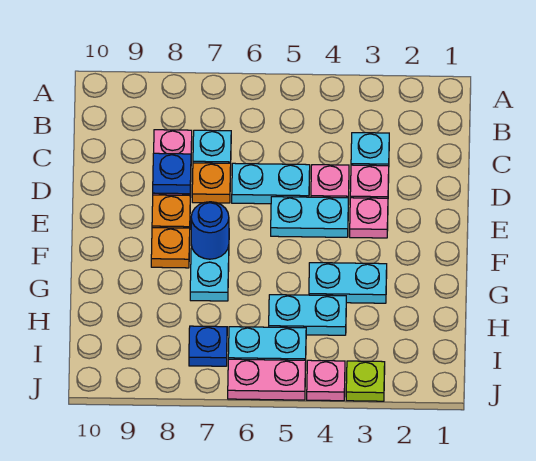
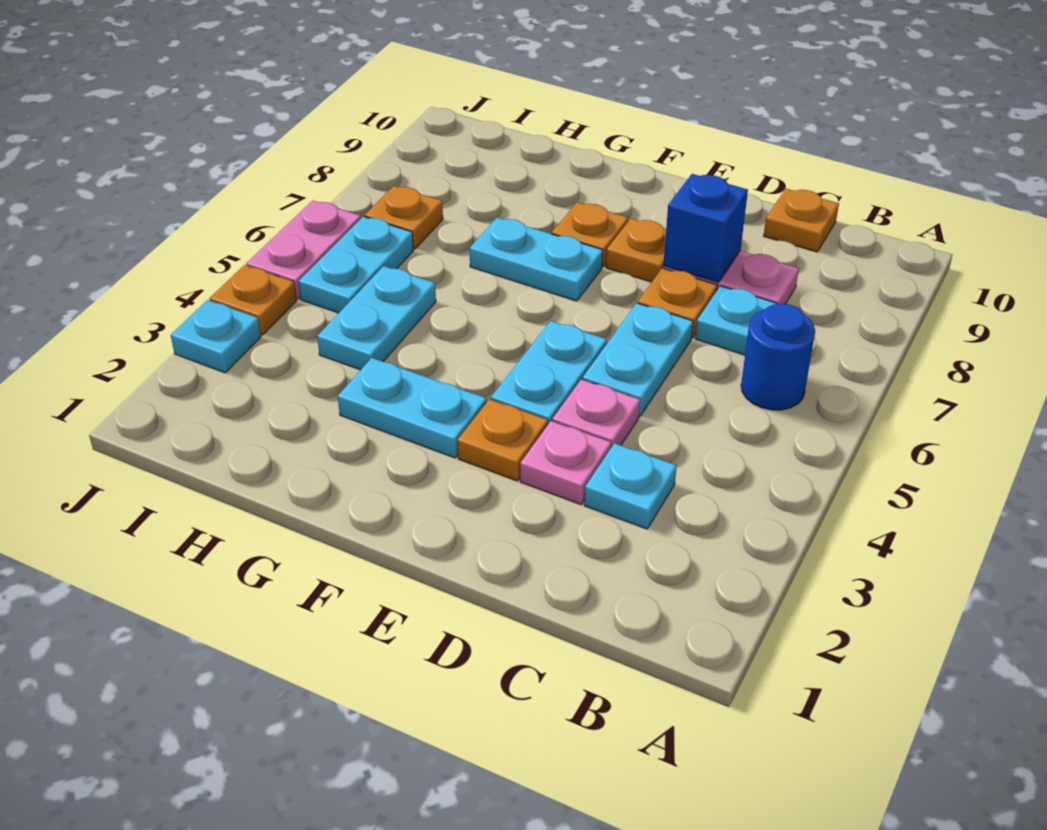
none -> orange plate C10 level 1
blue plate D8 level 2 -> blue brick D8 level 2
pink plate E3 level 1 -> orange plate E3 level 1
blue round brick F7 level 2 -> blue round brick B6 level 1
cyan plate G3:G4 level 1 -> cyan plate F3:G3 level 1
blue plate I7 level 1 -> orange plate I7 level 1
lime plate J3 level 1 -> cyan plate J3 level 1
pink plate J4 level 1 -> orange plate J4 level 1

